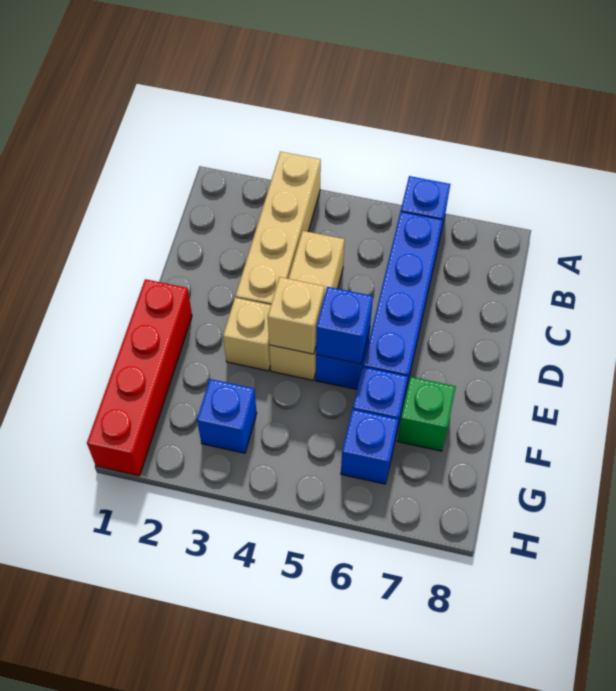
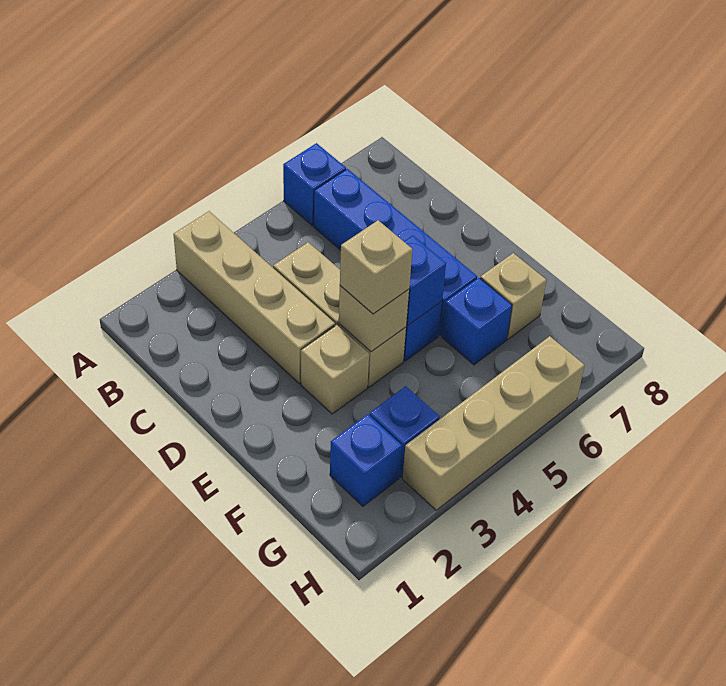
red brick E1:H1 level 1 -> none
none -> tan brick E4 level 3
green brick F7 level 1 -> tan brick F7 level 1
blue brick G6 level 1 -> blue brick G2 level 1
none -> tan brick H3:H6 level 1

